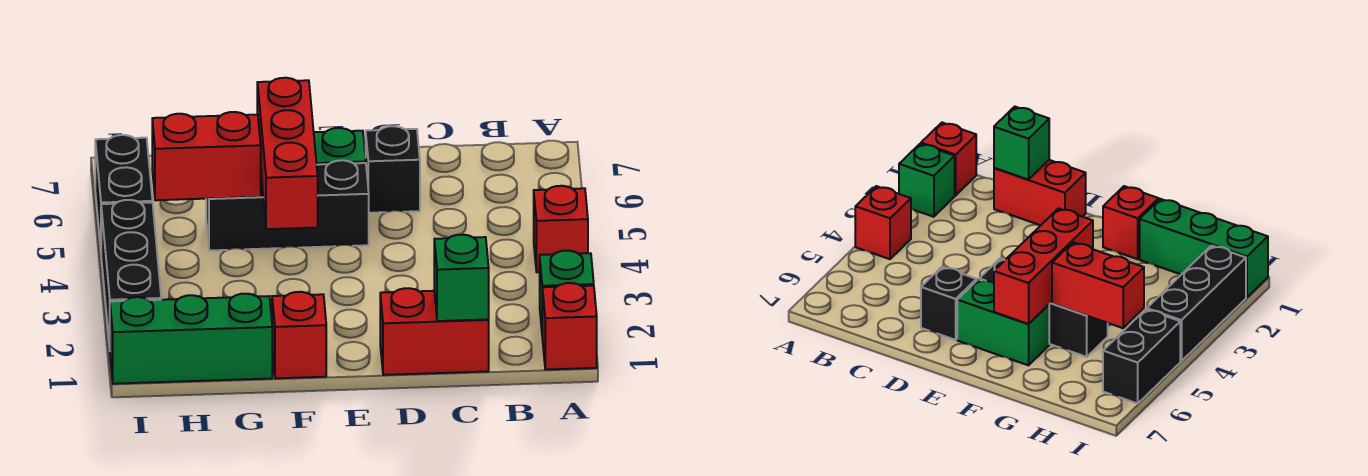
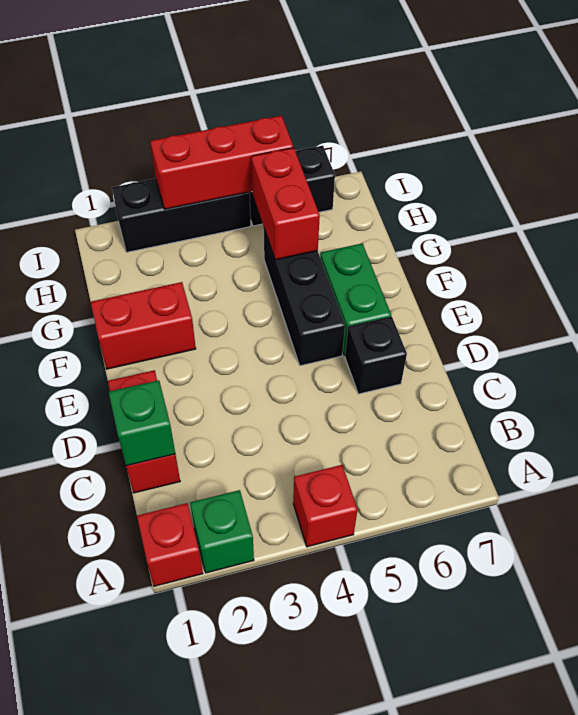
red brick F1 level 1 -> red brick F1:F2 level 1
red brick F4:F6 level 2 -> red brick I3:I5 level 2
green brick G1:I1 level 1 -> none

